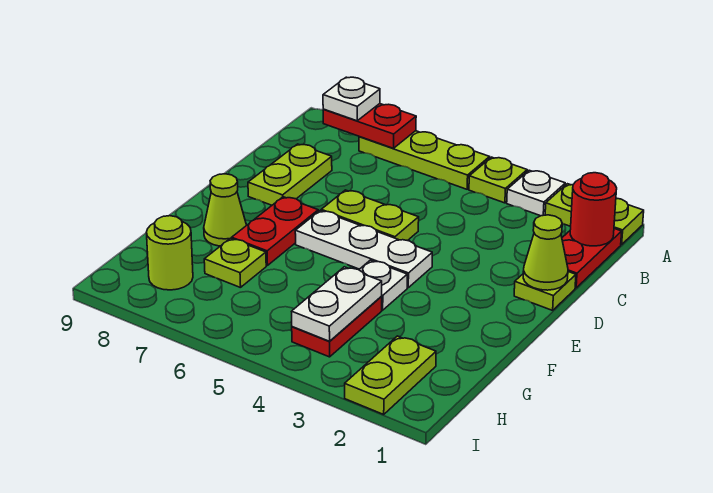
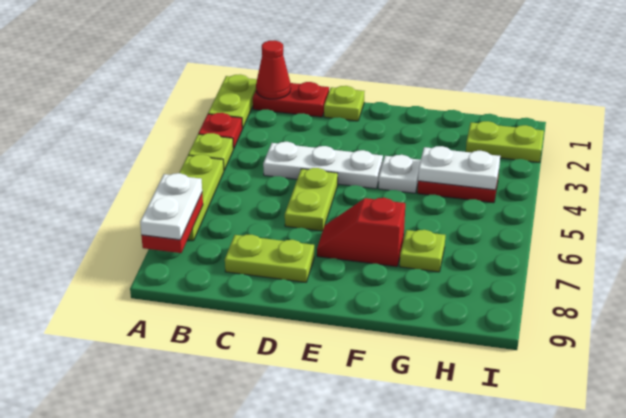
white plate A3 level 1 -> red plate A3 level 1
white plate A8 level 3 -> white plate A7:A8 level 3
red round brick B1 level 2 -> red cone B1 level 2
lime cone D1 level 2 -> none
white plate E4:E6 level 1 -> white plate C4:E4 level 1
red plate E7:F7 level 1 -> red slope E7:F7 level 1 top F
lime cone F8 level 1 -> none
lime round brick H8 level 1 -> none

